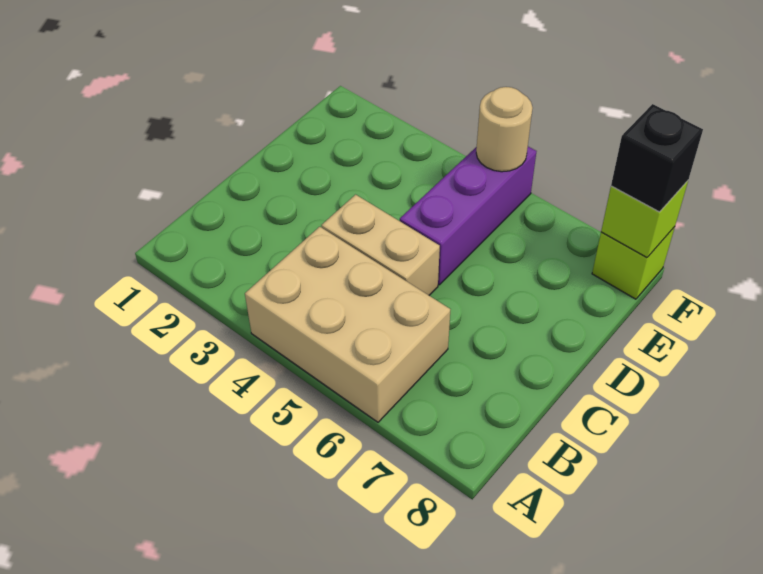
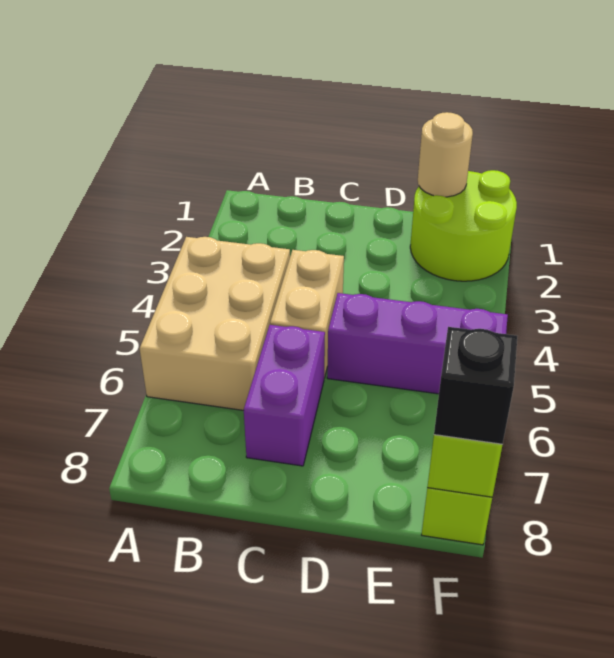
none -> purple brick C6:C7 level 1
none -> lime round brick E1:F2 level 1
tan round brick F5 level 2 -> tan round brick E1 level 2

